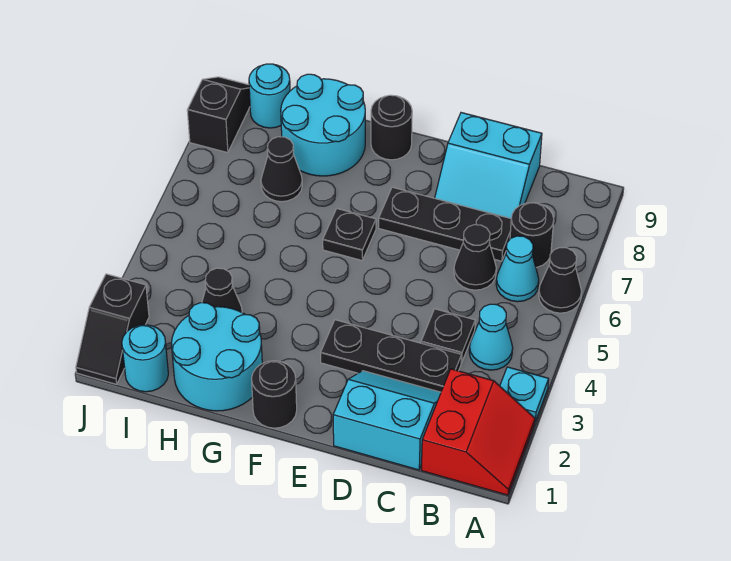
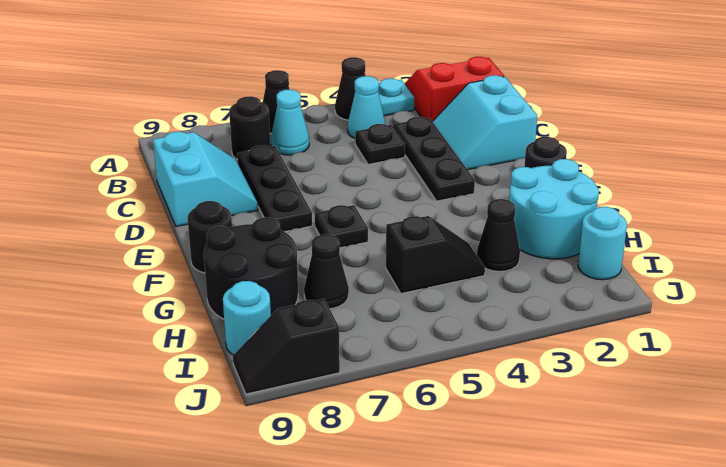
black cone C6 level 1 -> black cone A4 level 1
cyan round brick G8:H9 level 1 -> black round brick G8:H9 level 1
black slope J1:J2 level 1 top 2 -> black slope H4:H5 level 1 top 5

